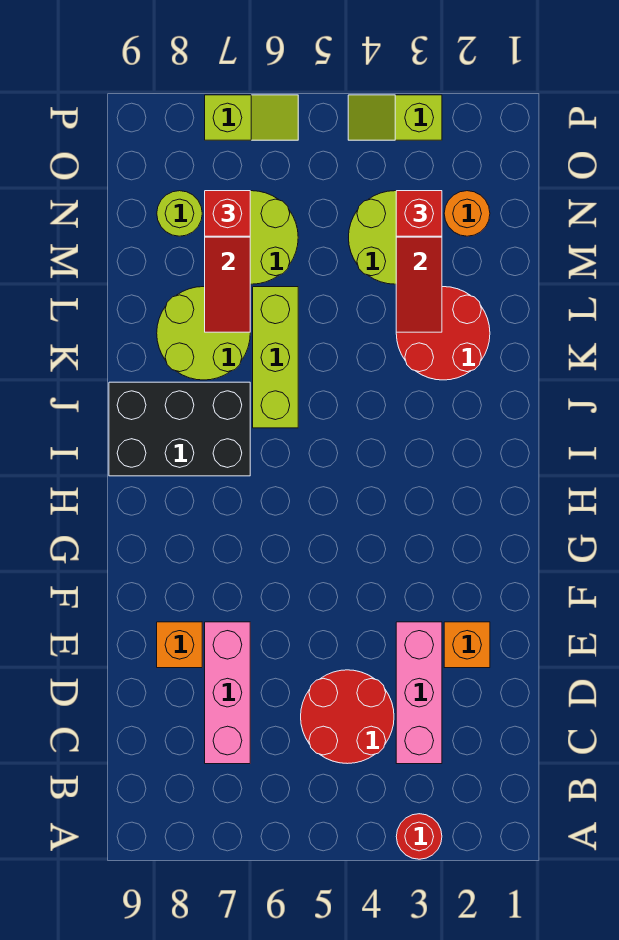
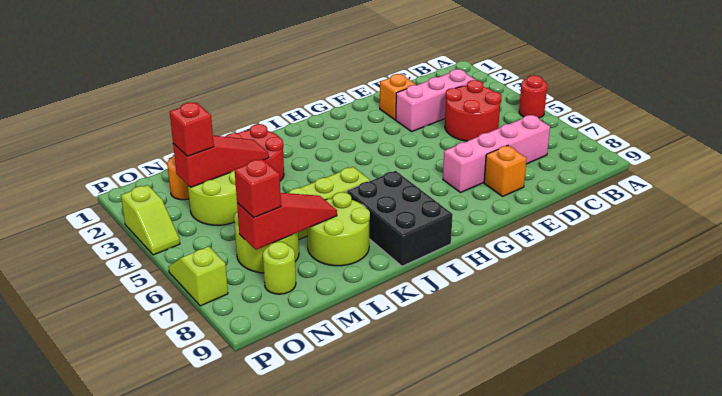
red round brick A3 level 1 -> red round brick A5 level 1
pink brick C7:E7 level 1 -> pink brick C7:F7 level 1

